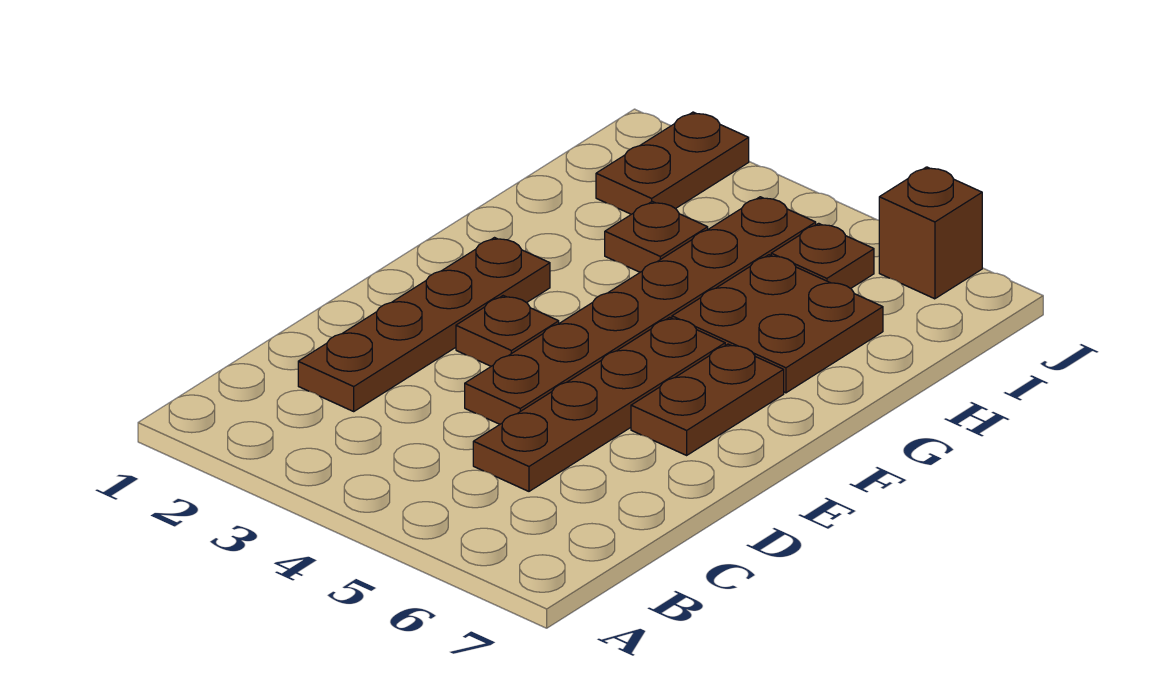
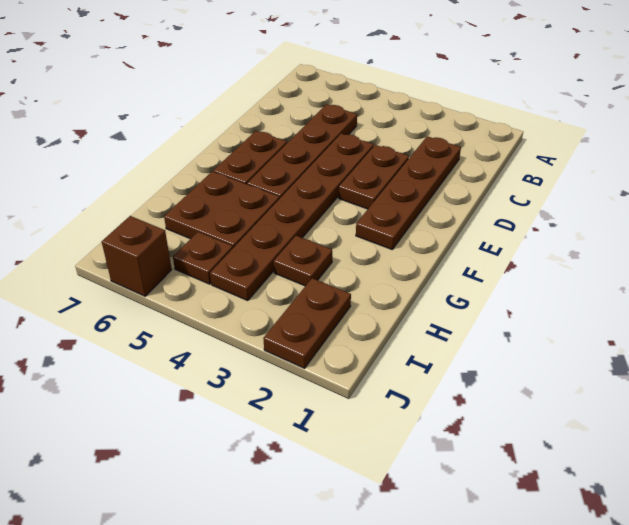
brown plate E3 level 1 -> brown plate D3:E3 level 1

